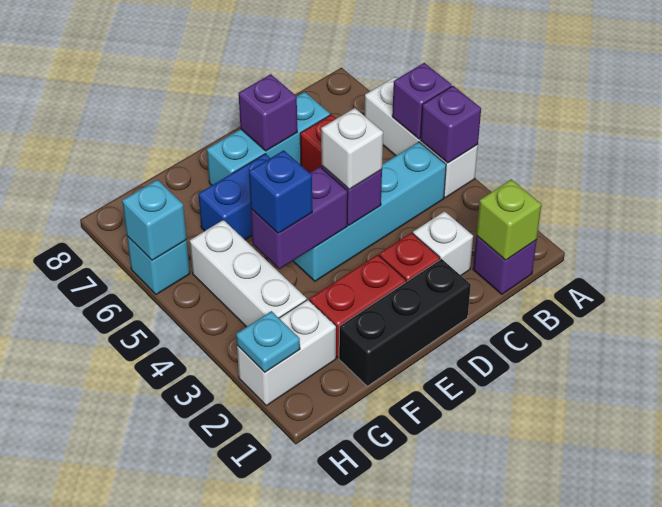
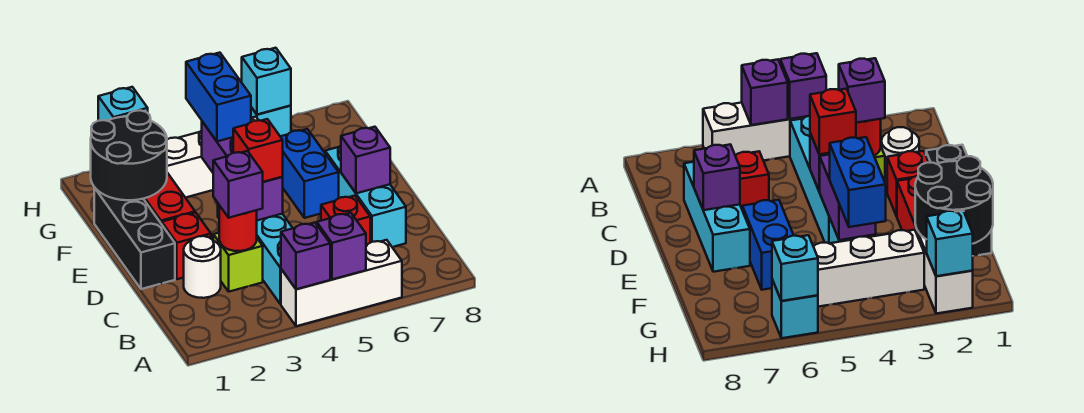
purple brick B1 level 1 -> purple brick C3 level 3
lime brick B1 level 2 -> lime brick C3 level 1
white brick C2 level 1 -> white round brick C2 level 1
none -> red round brick C3 level 2
white brick D4 level 3 -> red brick D4 level 3
none -> black round brick F1:G2 level 2
blue brick F4 level 3 -> blue brick F4:G4 level 3
cyan plate H2 level 2 -> cyan brick H2 level 2

